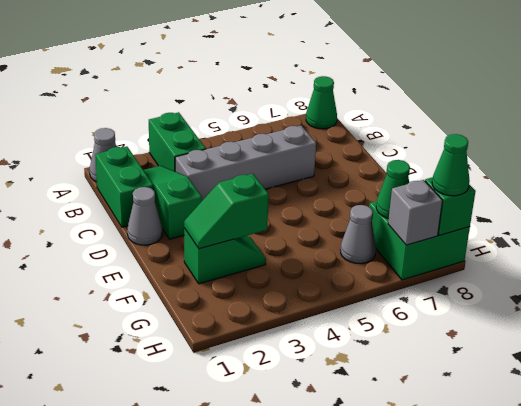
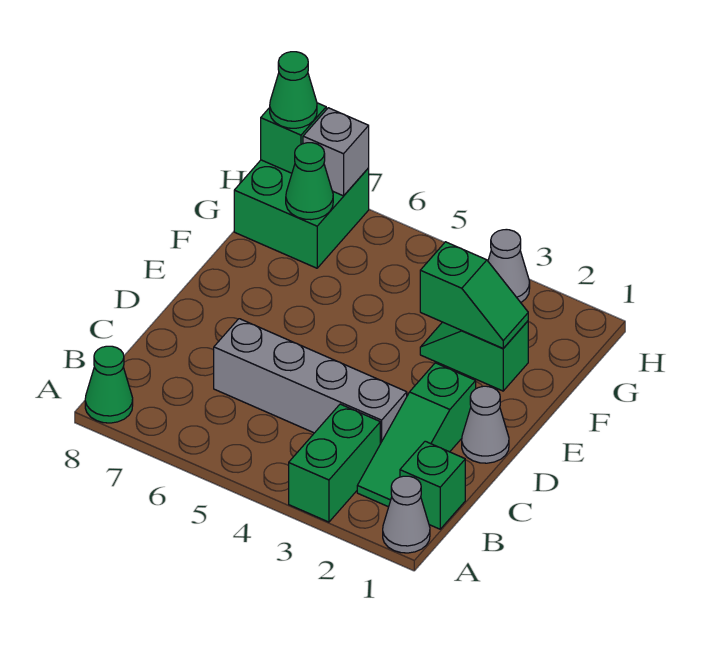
green brick B1:C1 level 1 -> green brick B1 level 1
grey cone G6 level 1 -> grey cone H3 level 1

